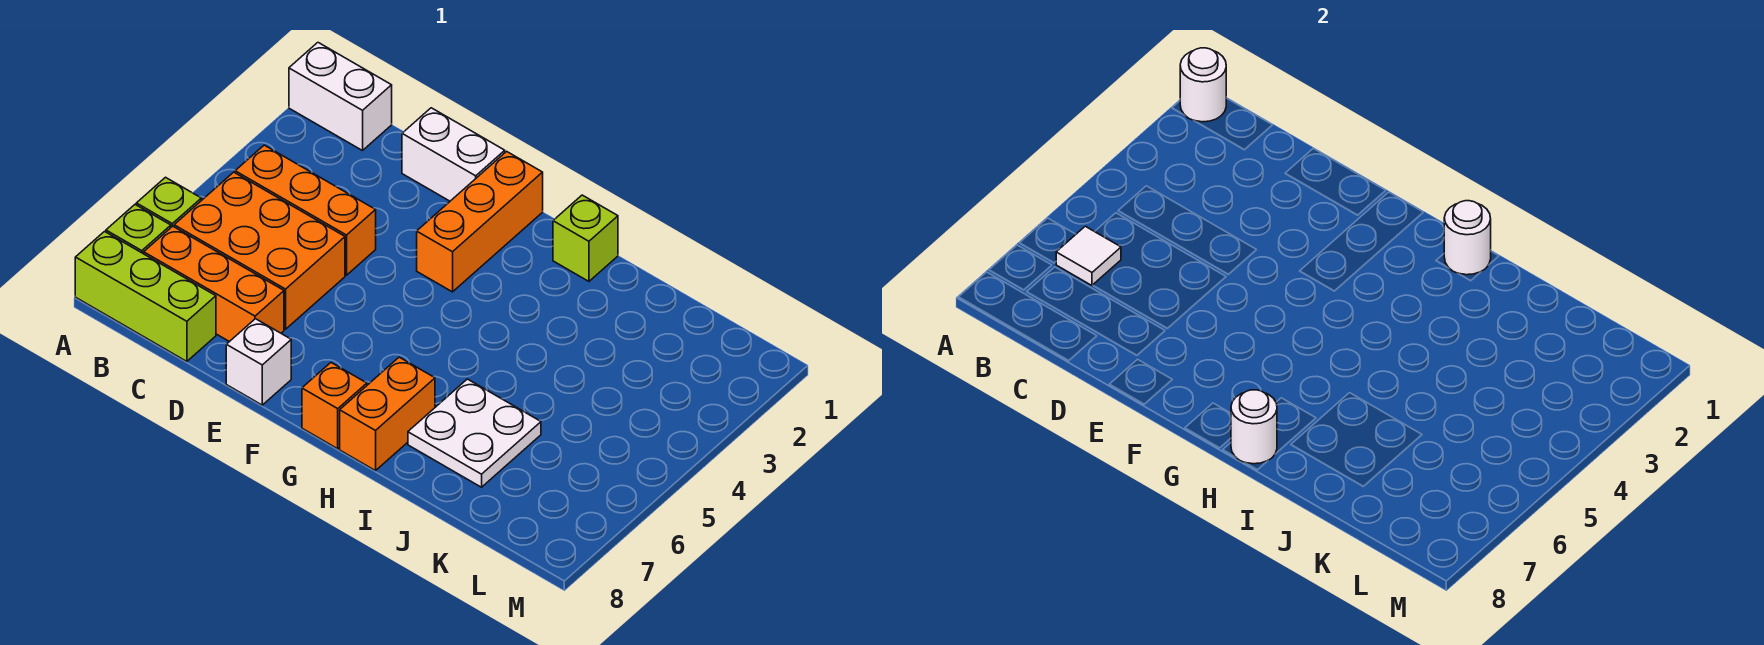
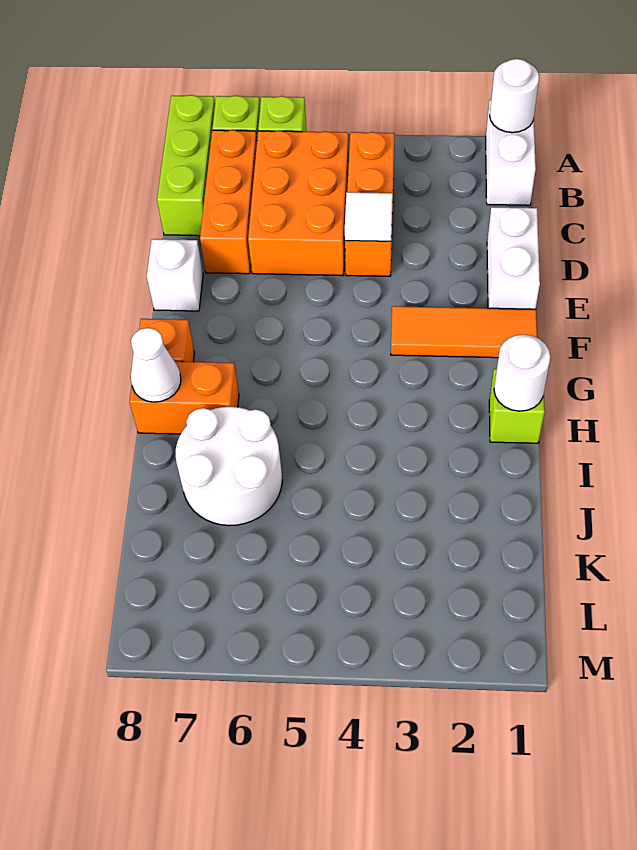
white tile B6 level 2 -> white tile D4 level 2
orange brick F1:F3 level 1 -> orange tile F1:F3 level 1
white round brick H8 level 2 -> white cone H8 level 2
white plate I6:J7 level 1 -> white round brick I6:J7 level 1

